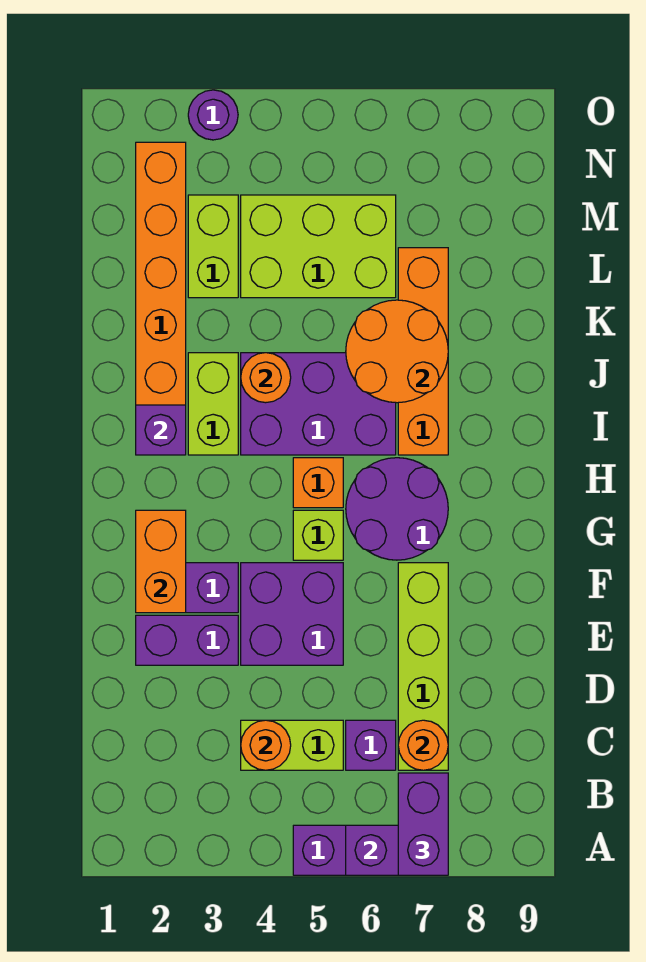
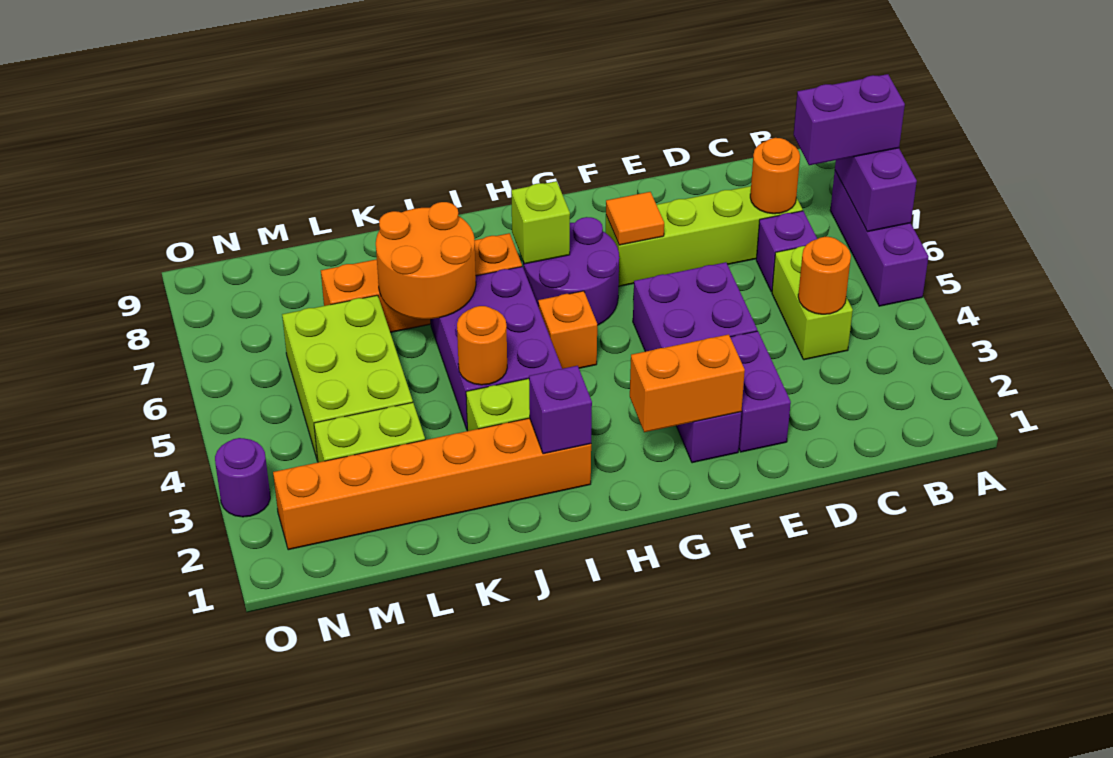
none -> orange tile F7 level 2
lime brick G5 level 1 -> lime brick H7 level 2

